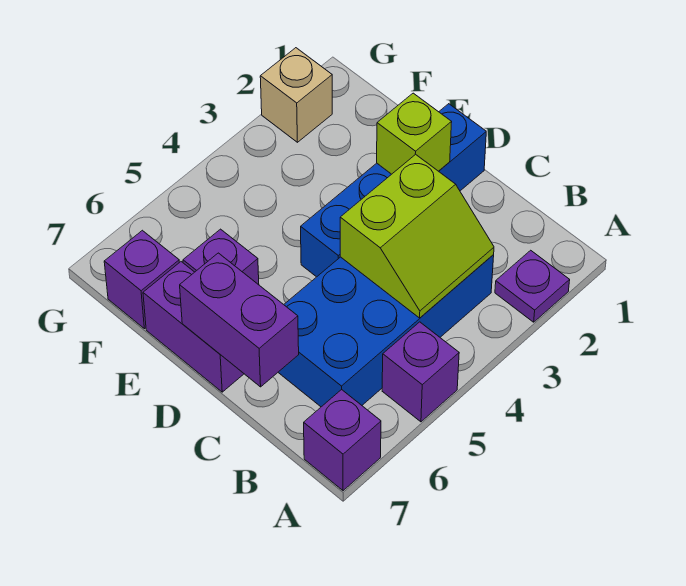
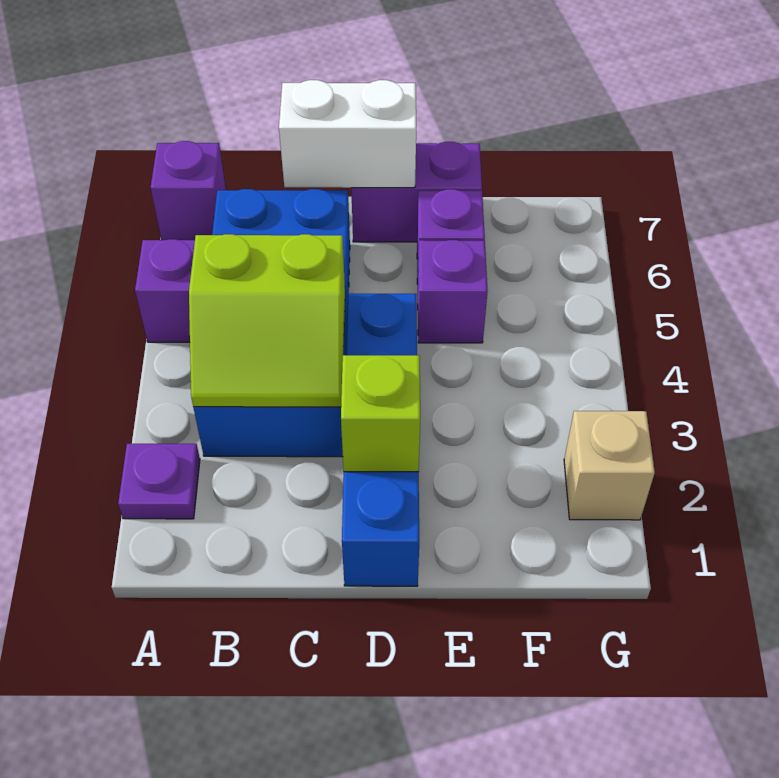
lime slope B3:C4 level 2 top C -> lime slope B3:C4 level 2 top 4
purple brick C7:D7 level 2 -> white brick C7:D7 level 2
purple brick F7 level 1 -> purple brick E5 level 1

